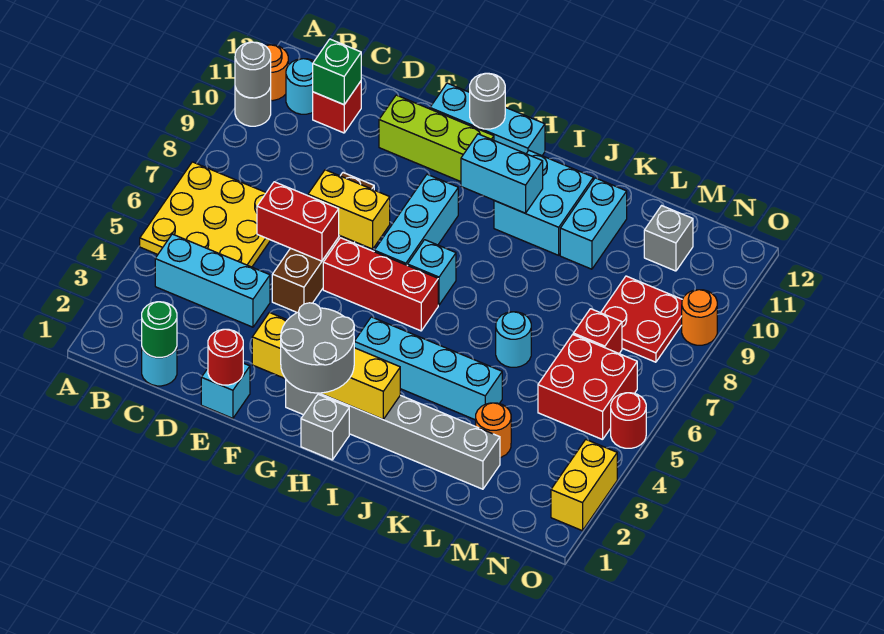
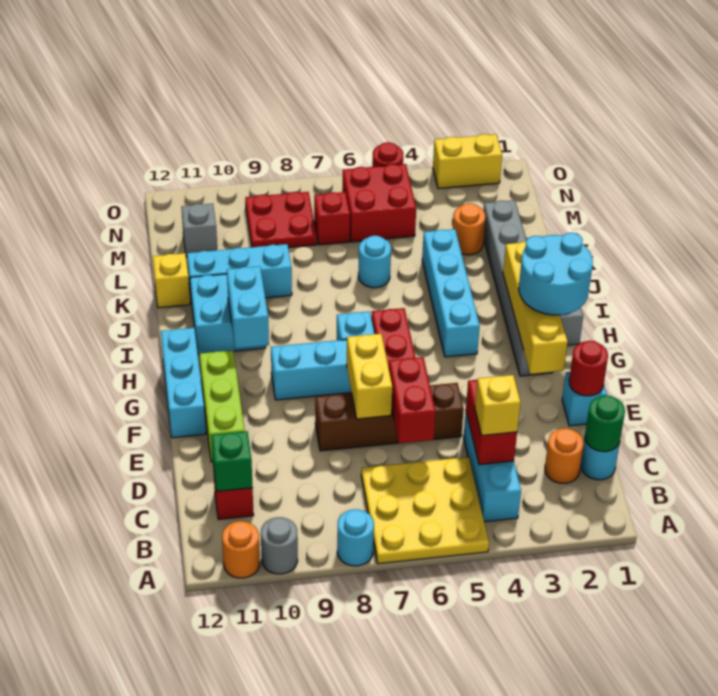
grey round brick A10 level 2 -> none
cyan round brick B11 level 1 -> cyan round brick A8 level 1
none -> red brick C4:D4 level 2
none -> yellow brick C4 level 3
grey round brick G1:H2 level 3 -> cyan round brick G1:H2 level 3
grey round brick G12 level 2 -> none
cyan brick K10:K11 level 1 -> cyan brick K9:K11 level 1
none -> yellow brick K12 level 1
orange round brick O9 level 1 -> orange round brick C2 level 1

